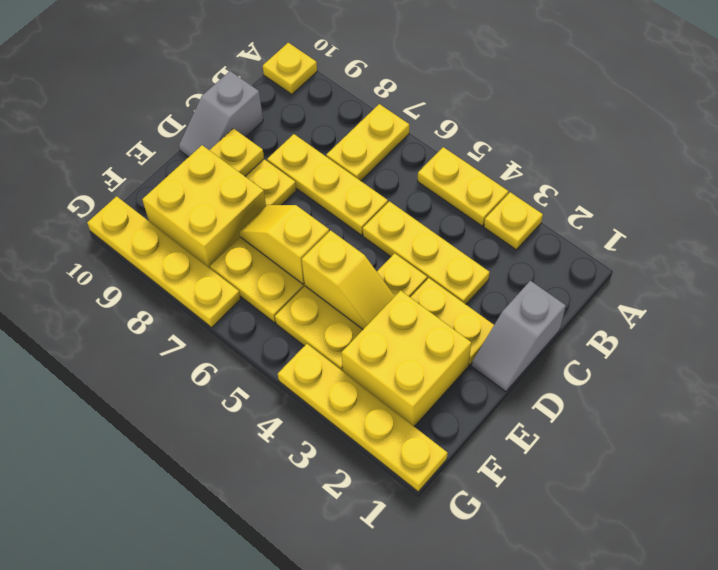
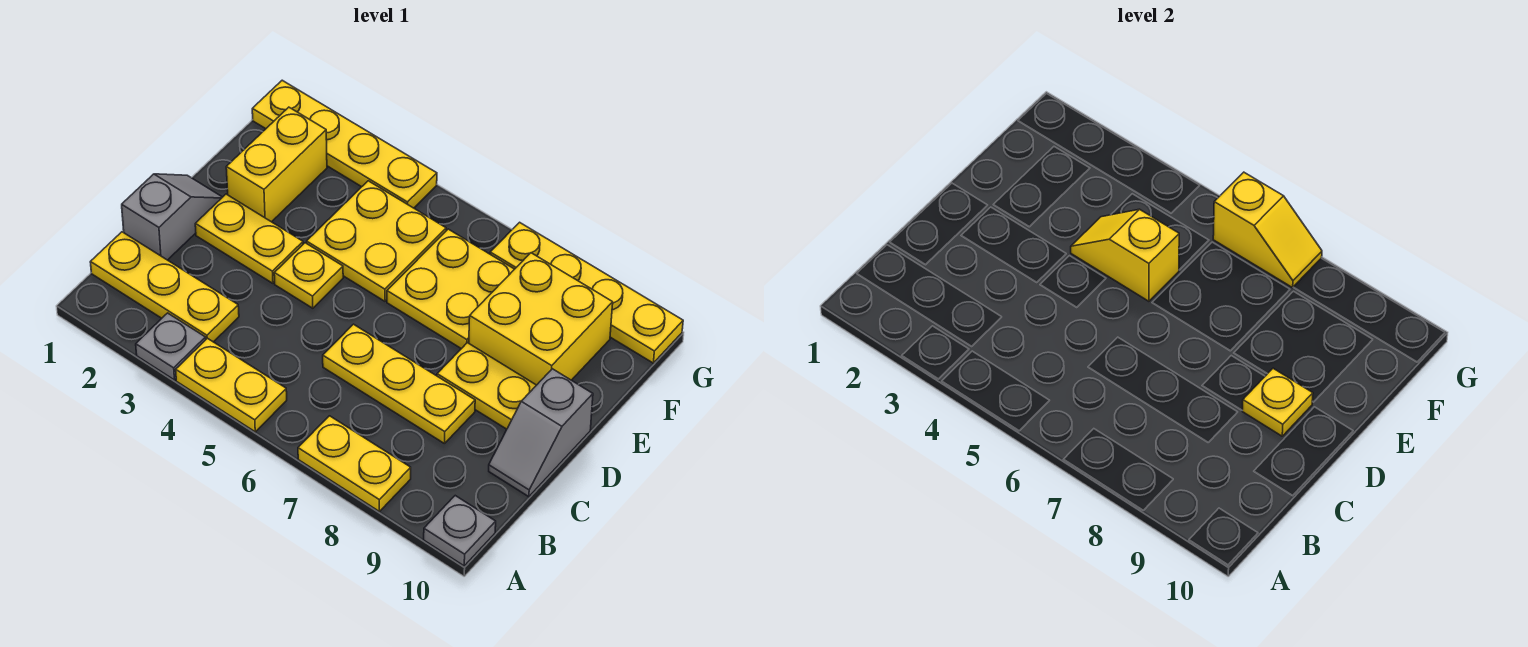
yellow plate A3 level 1 -> grey plate A3 level 1
yellow plate A7:B7 level 1 -> yellow plate A7:A8 level 1
yellow plate A10 level 1 -> grey plate A10 level 1
yellow plate C3:C5 level 1 -> yellow plate B1:B3 level 1
grey slope C10:D10 level 1 top C -> grey slope C10:D10 level 1 top D
yellow brick E2:F3 level 1 -> yellow brick E2:F2 level 1
yellow slope E6:E7 level 2 top 6 -> yellow slope G6:G7 level 2 top 6

